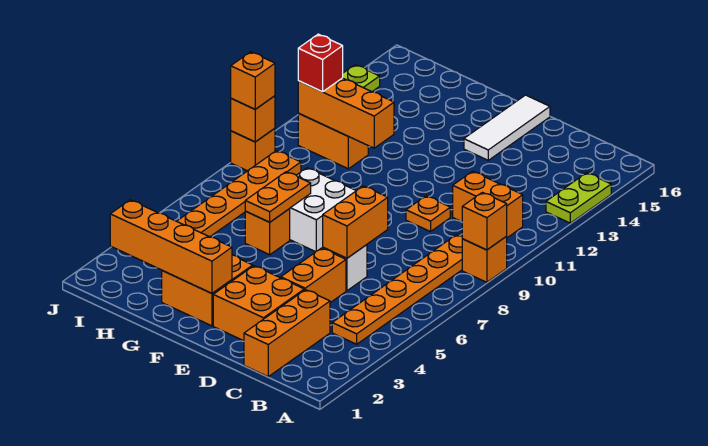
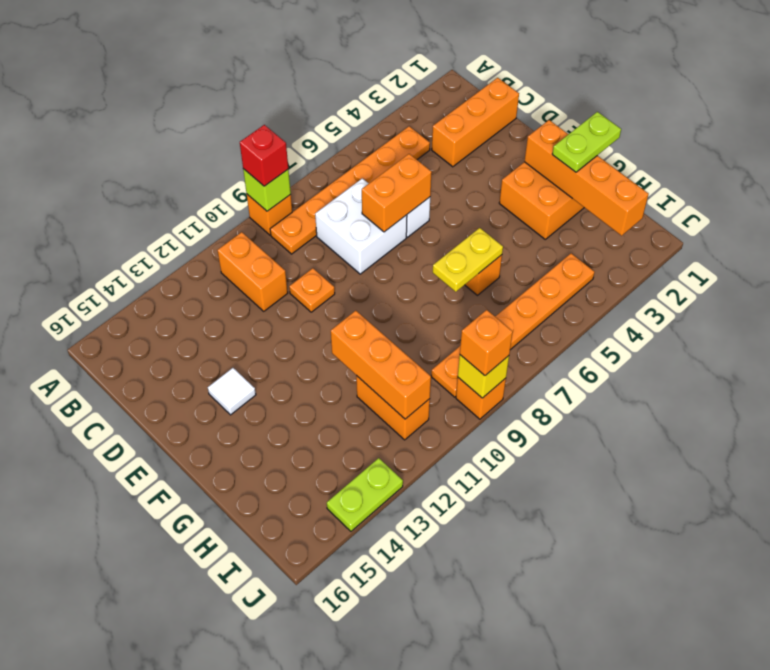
orange brick A9 level 2 -> lime brick A9 level 2
lime plate A13:A14 level 1 -> lime plate G1:G2 level 3
orange brick D2:E3 level 1 -> none
orange brick D4:D5 level 1 -> none
white tile E14:E16 level 1 -> white tile E14 level 1
white brick F7:G8 level 1 -> white brick C7:D8 level 1
orange plate G6:G7 level 2 -> yellow plate G6:G7 level 2
red brick I11 level 3 -> red brick A9 level 3
orange brick J9 level 2 -> yellow brick J9 level 2

